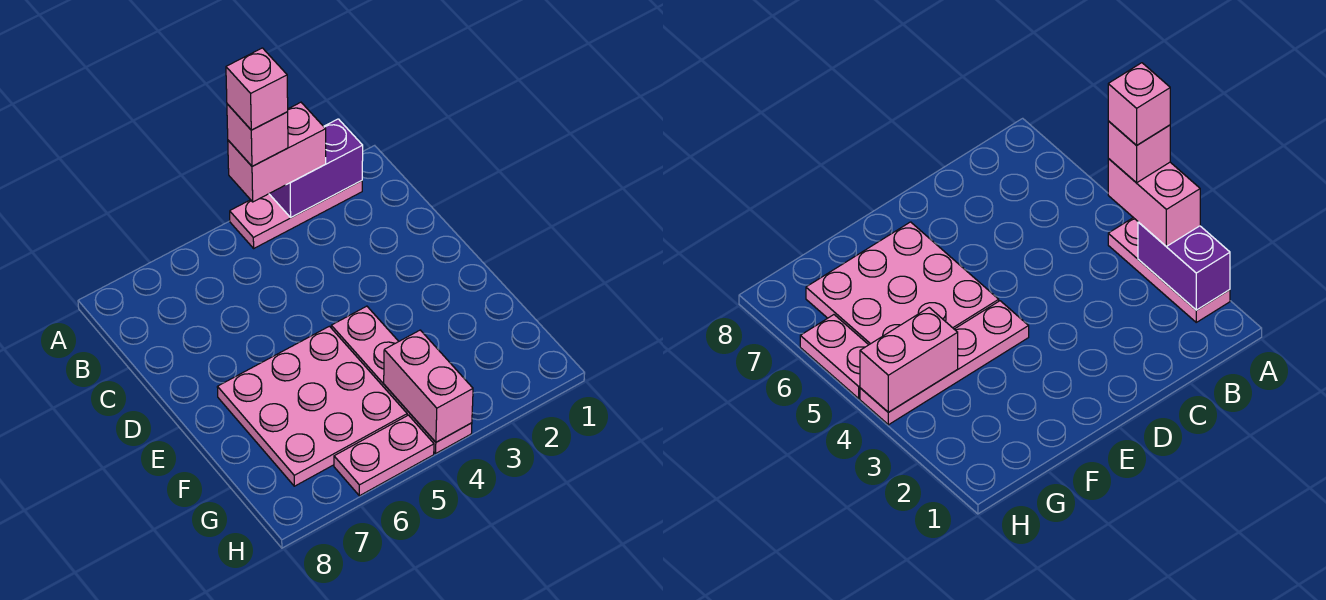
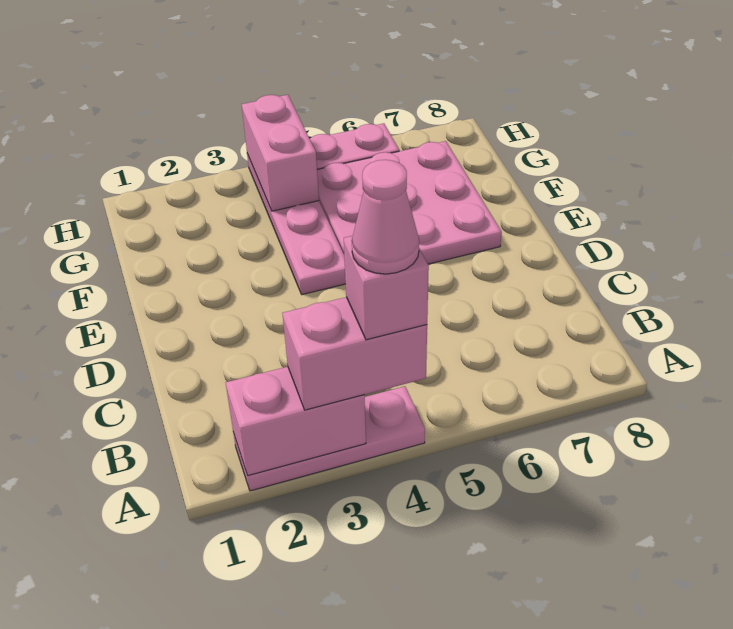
purple brick A2:A3 level 2 -> pink brick A2:A3 level 2
pink brick A4 level 5 -> pink cone A4 level 5

